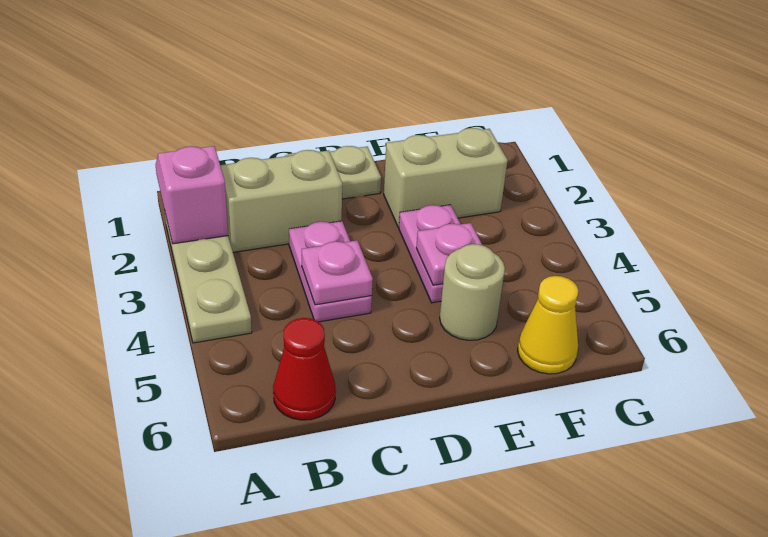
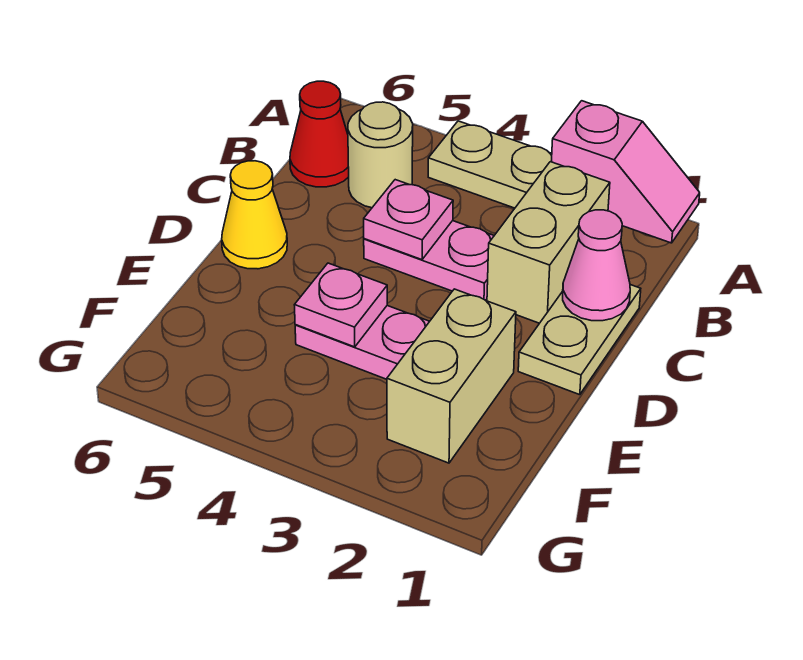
none -> pink cone C1 level 2
tan round brick E5 level 1 -> tan round brick B5 level 1
yellow cone F6 level 1 -> yellow cone D6 level 1

